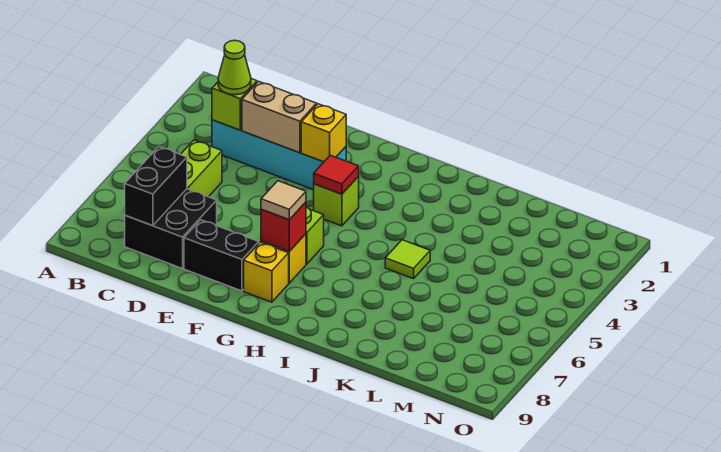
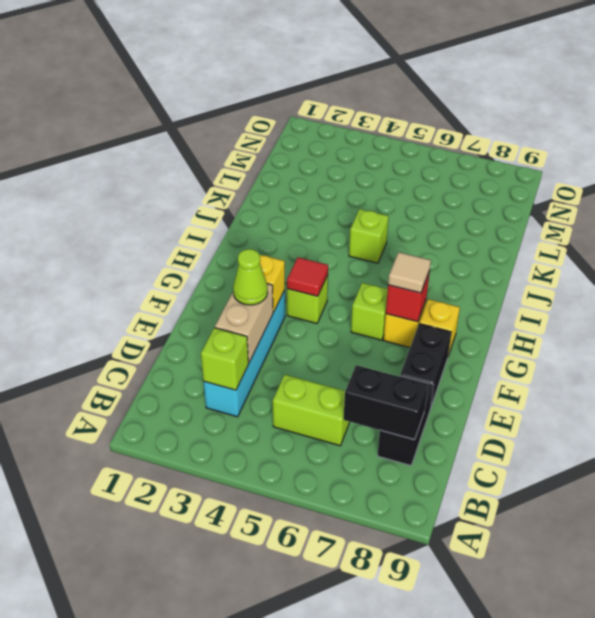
lime cone C3 level 3 -> lime cone E3 level 3
black brick C7:D8 level 1 -> black brick C8:D8 level 1
lime tile J5 level 1 -> lime brick J5 level 1

